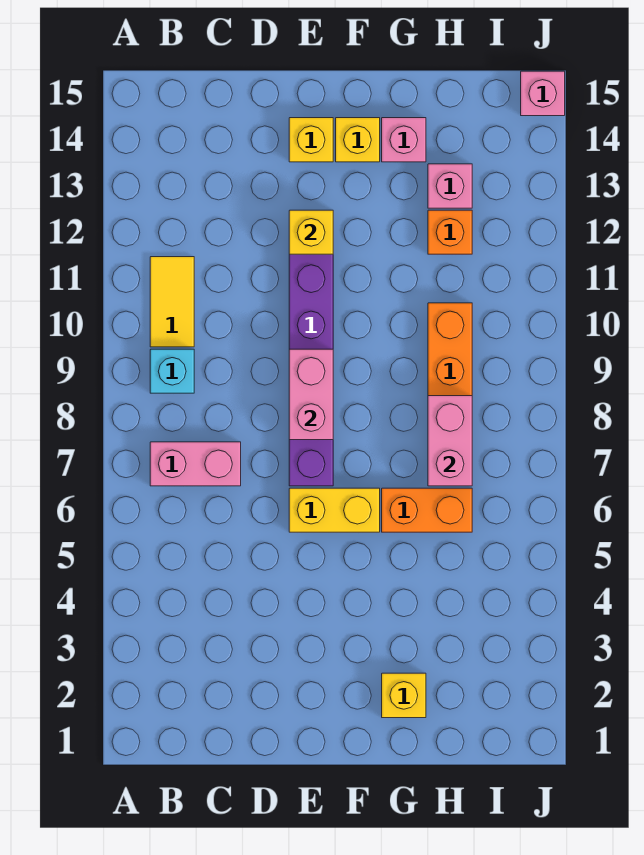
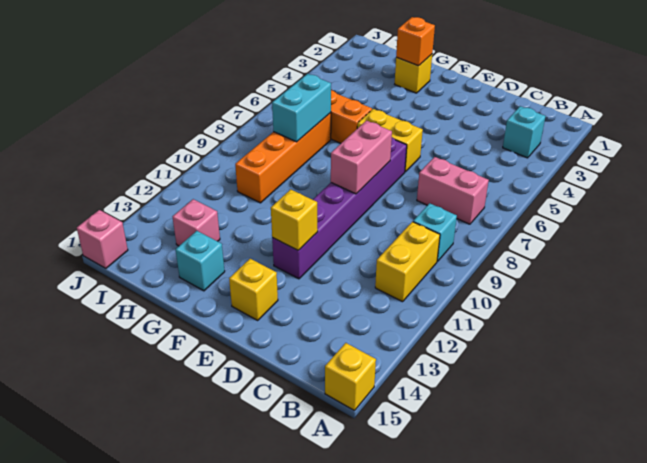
none -> cyan brick B3 level 1
yellow tile B10:B11 level 1 -> yellow brick B10:B11 level 1
yellow brick F14 level 1 -> yellow brick A15 level 1
pink brick G14 level 1 -> cyan brick G14 level 1
pink brick H7:H8 level 2 -> cyan brick H7:H8 level 2
orange brick H12 level 1 -> orange brick G2 level 2

